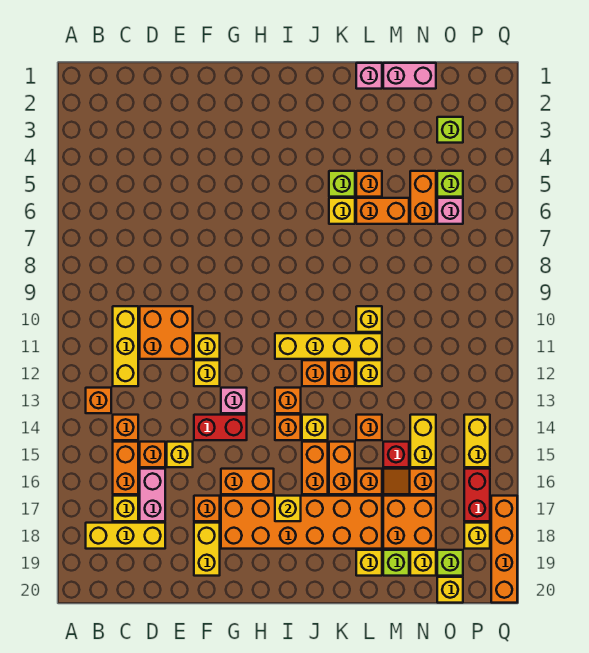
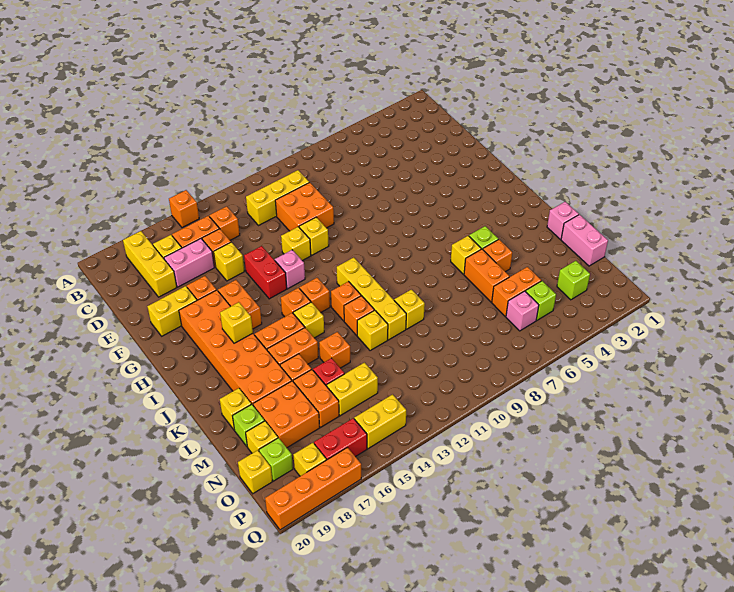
orange brick B13 level 1 -> orange brick A15 level 1
orange slope M16:N16 level 1 top N -> orange brick M16:N16 level 1

